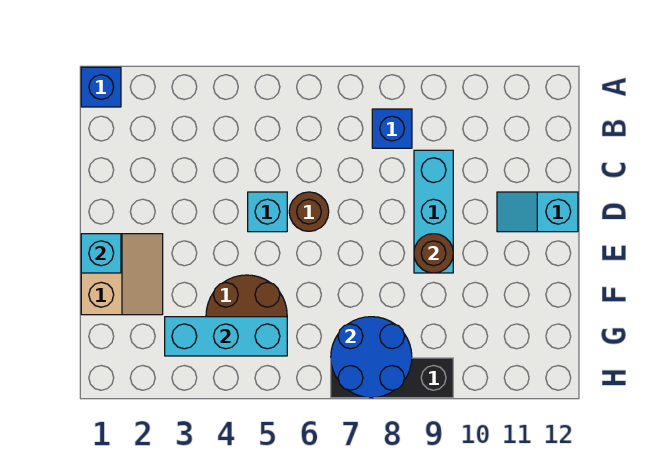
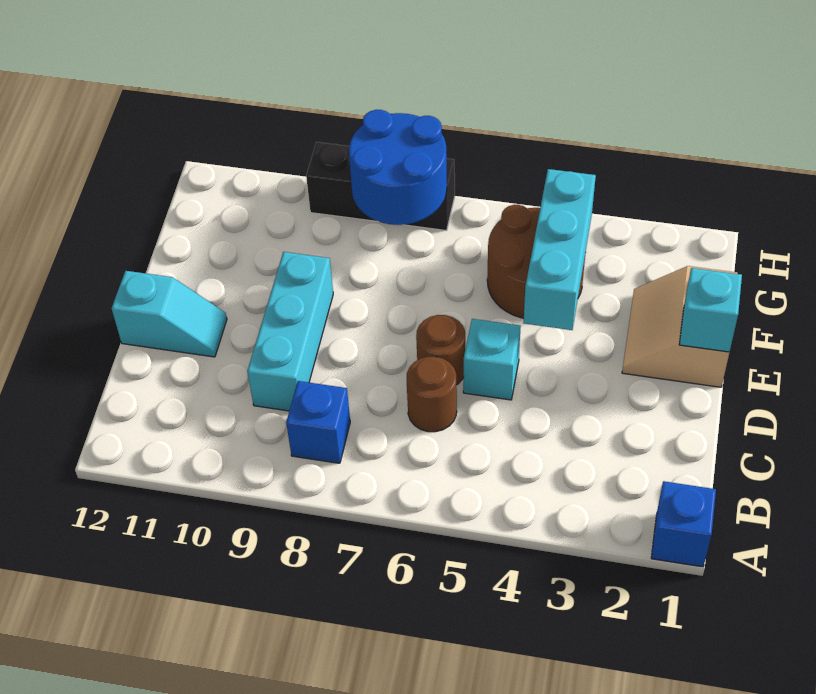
brown round brick E9 level 2 -> brown round brick C6 level 1
cyan brick G3:G5 level 2 -> cyan brick E4:G4 level 2

